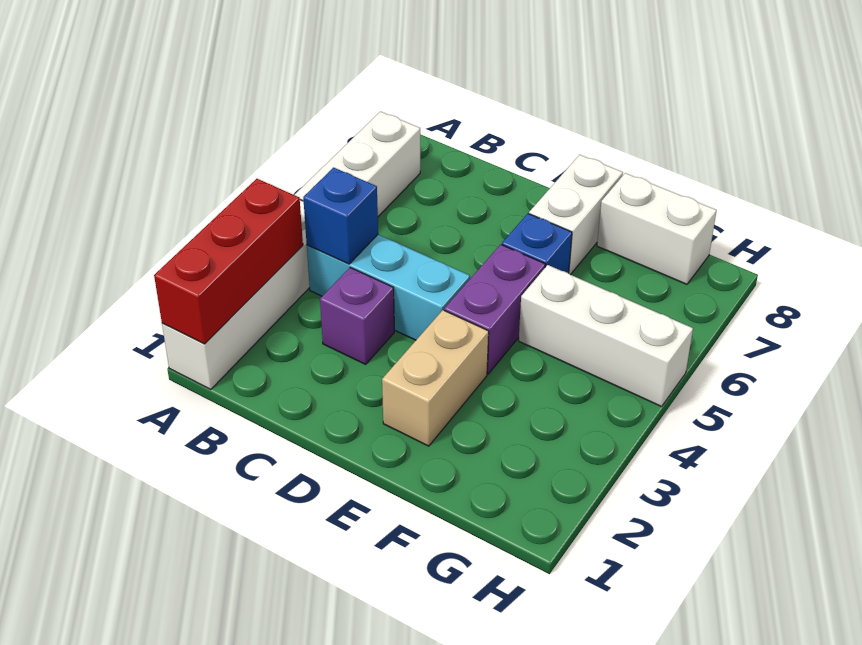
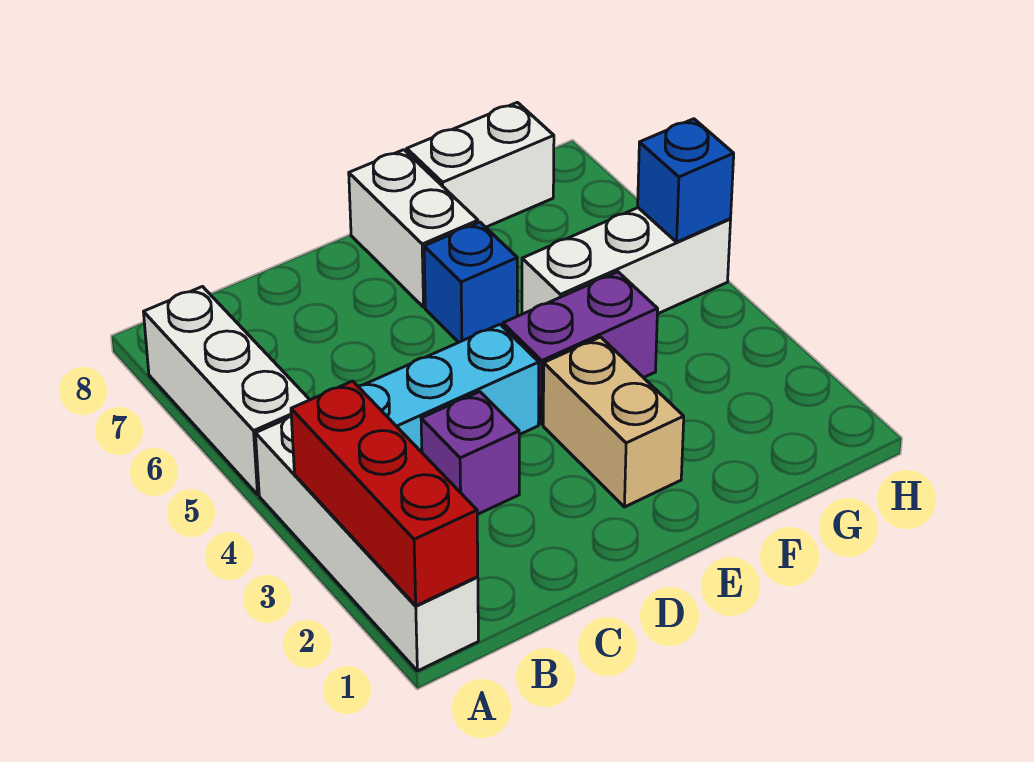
blue brick B4 level 2 -> blue brick H5 level 2
purple brick E4:E5 level 1 -> purple brick E4:F4 level 1

